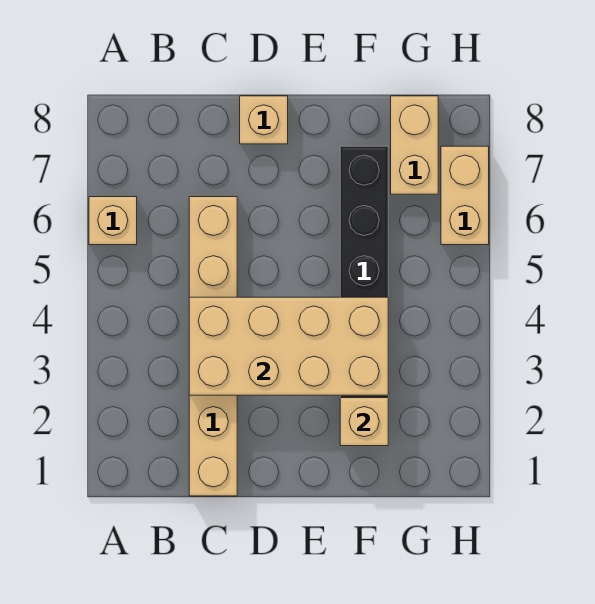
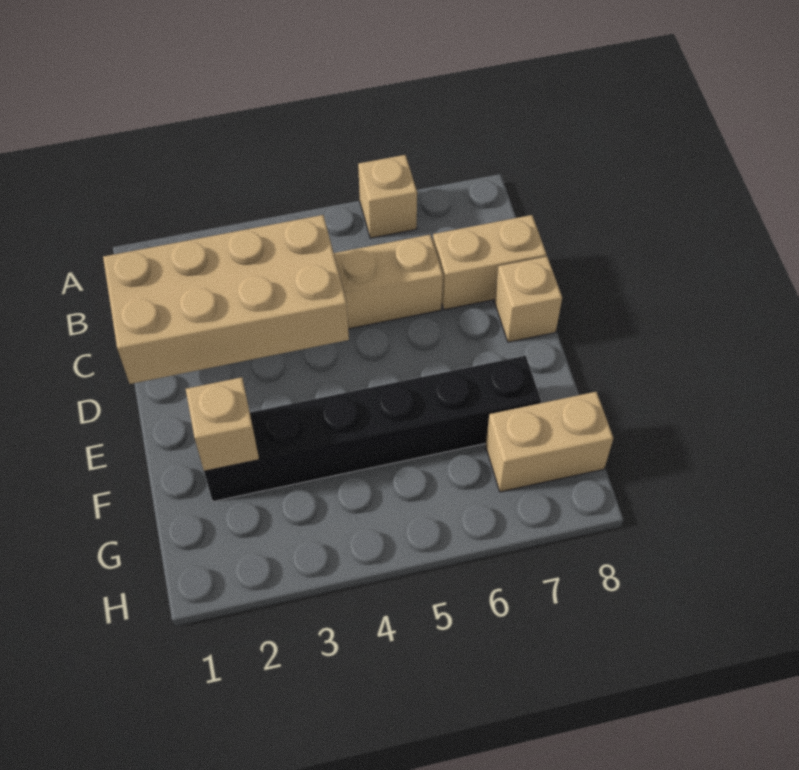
tan brick C3:F4 level 2 -> tan brick C1:D4 level 2
tan brick H6:H7 level 1 -> tan brick C7:C8 level 1

